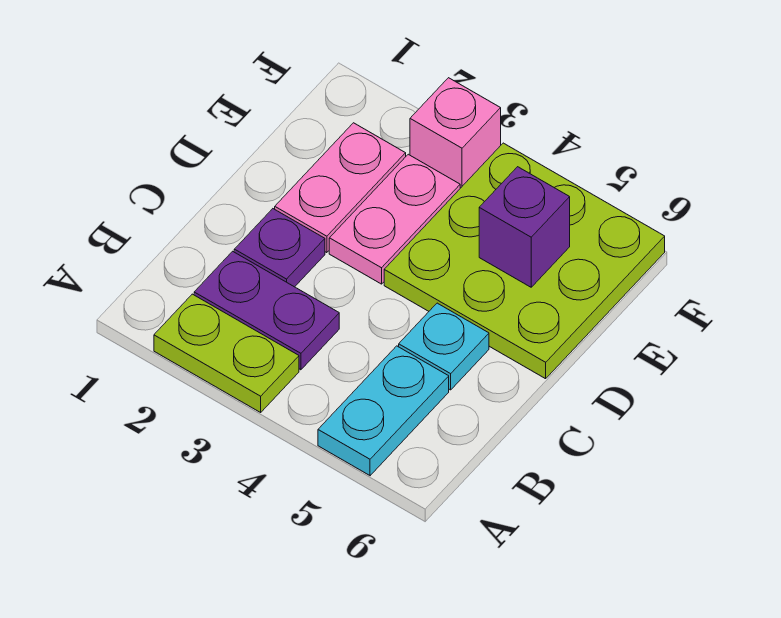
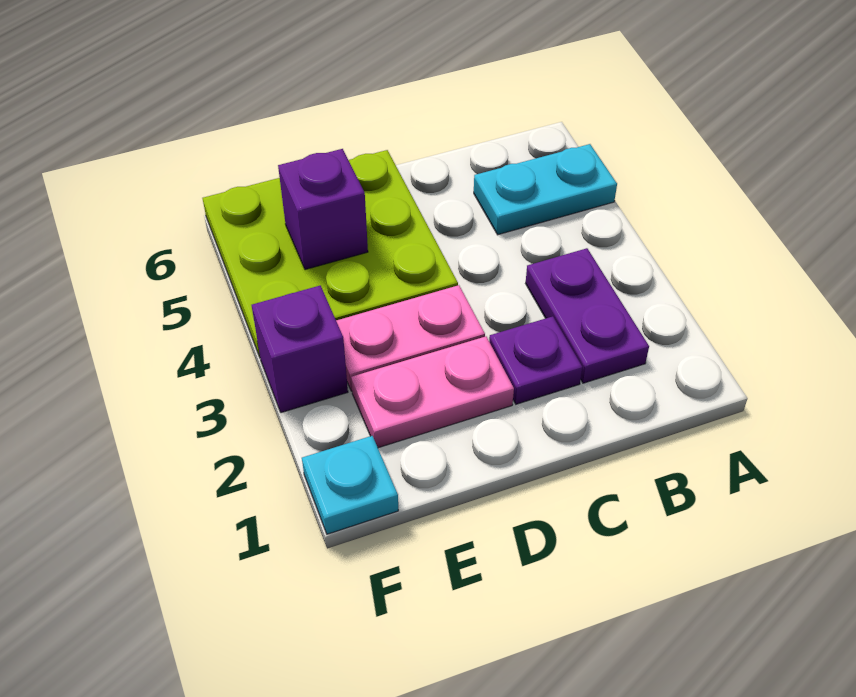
lime plate A2:A3 level 1 -> none
cyan plate C5 level 1 -> cyan plate F1 level 1
pink brick F3 level 1 -> purple brick F3 level 1

